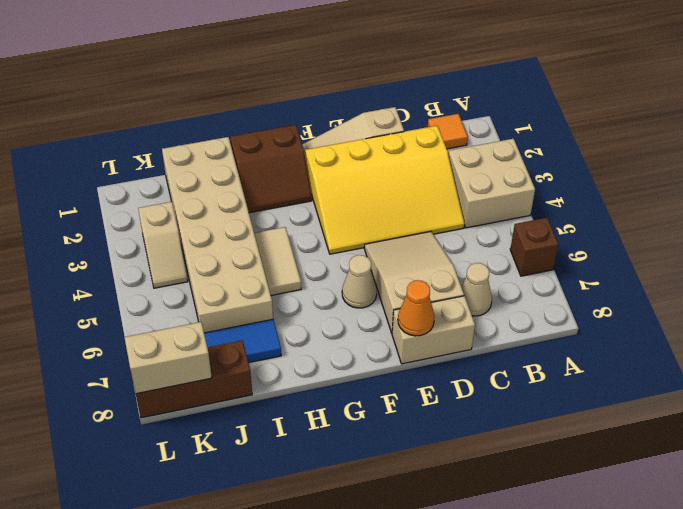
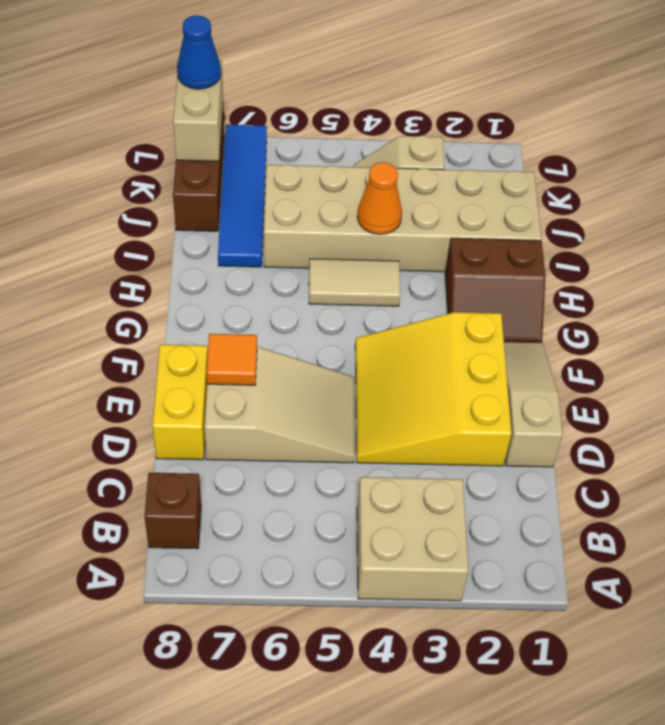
brown brick A6 level 1 -> brown brick B8 level 1
orange tile B1 level 1 -> orange tile E7 level 2
yellow slope C2:F4 level 1 top 2 -> yellow slope D2:F4 level 1 top 2
tan cone C7 level 1 -> none
tan brick D8:E8 level 1 -> yellow brick D8:E8 level 1
orange cone E8 level 2 -> orange cone I4 level 2
tan cone F6 level 1 -> none
brown slope G1:H2 level 1 top 1 -> brown slope G1:H2 level 1 top H
none -> blue cone L8 level 3

